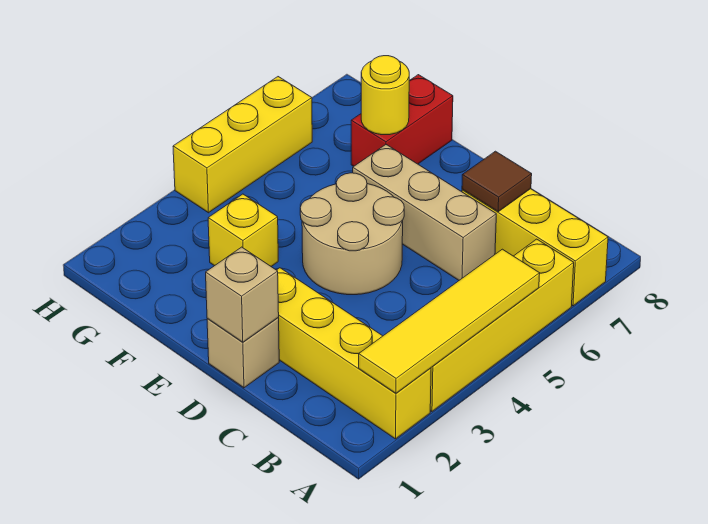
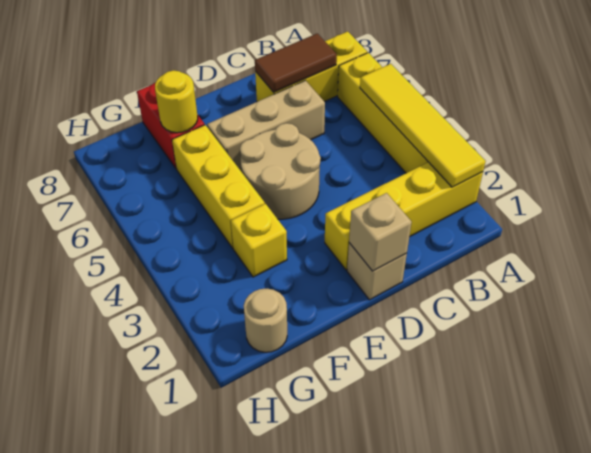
brown tile C7 level 2 -> brown tile B7:C7 level 2
none -> tan round brick G1 level 1
yellow brick H4:H6 level 1 -> yellow brick F4:F6 level 1

